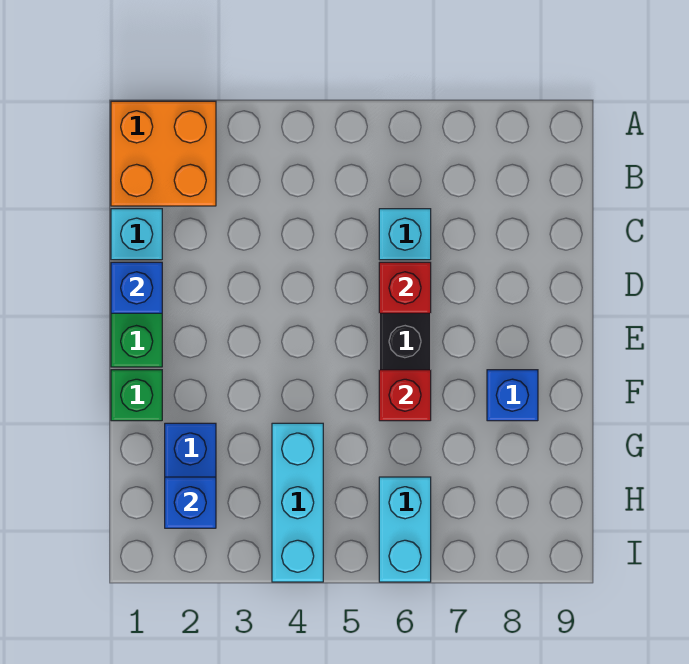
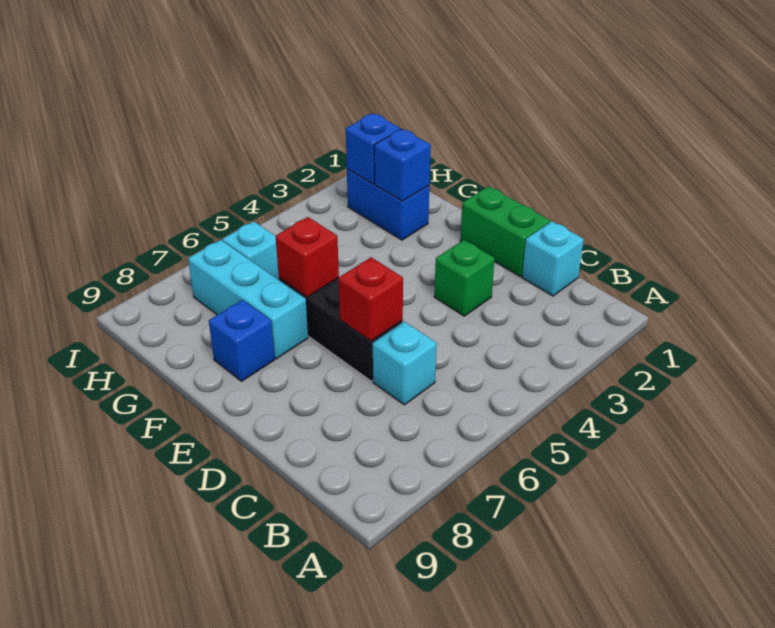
orange brick A1:B2 level 1 -> none
blue brick D1 level 2 -> blue brick G2 level 2
green brick F1 level 1 -> green brick D3 level 1
cyan brick G4:I4 level 1 -> cyan brick F7:H7 level 1
cyan brick H6:I6 level 1 -> cyan brick H6 level 1

